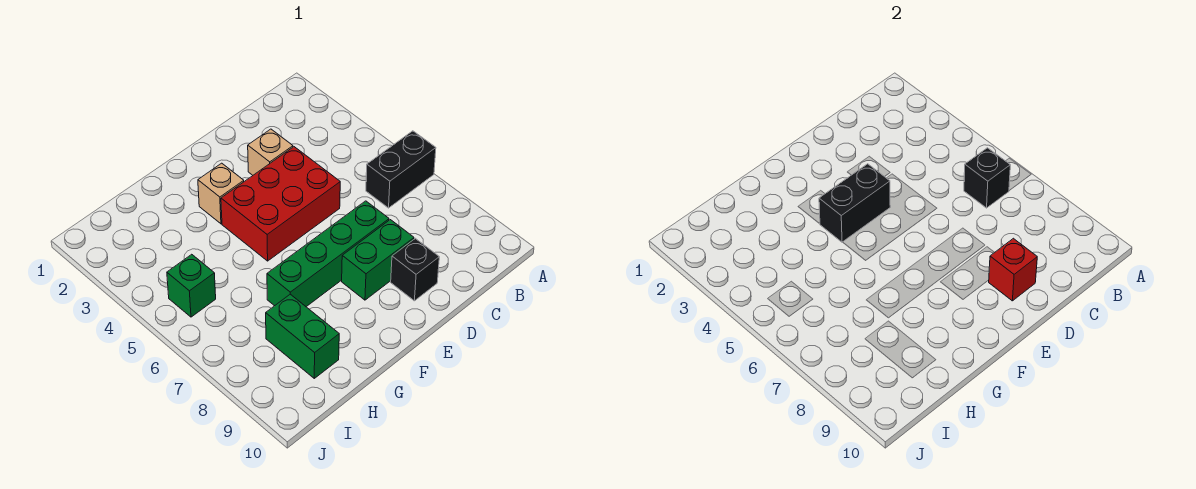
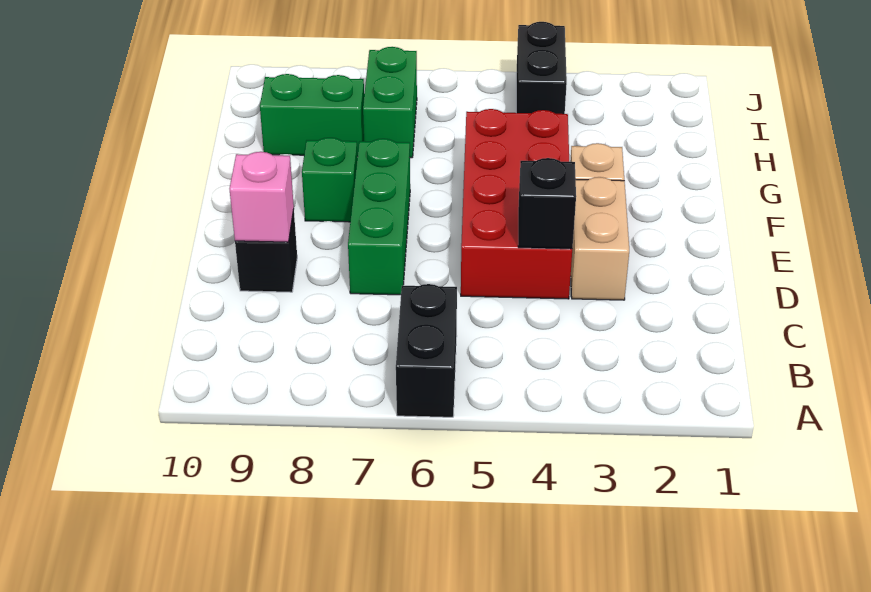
black brick B6 level 2 -> black brick D4 level 2
tan brick D3 level 1 -> tan brick D3:E3 level 1
red brick D4:F5 level 1 -> red brick D4:G5 level 1
green brick D7:G7 level 1 -> green brick D7:F7 level 1
green brick D8:E8 level 1 -> green brick H7:I7 level 1
red brick D9 level 2 -> pink brick D9 level 2
black brick E4:F4 level 2 -> black brick I4:J4 level 1
green brick I5 level 1 -> green brick F8 level 1

